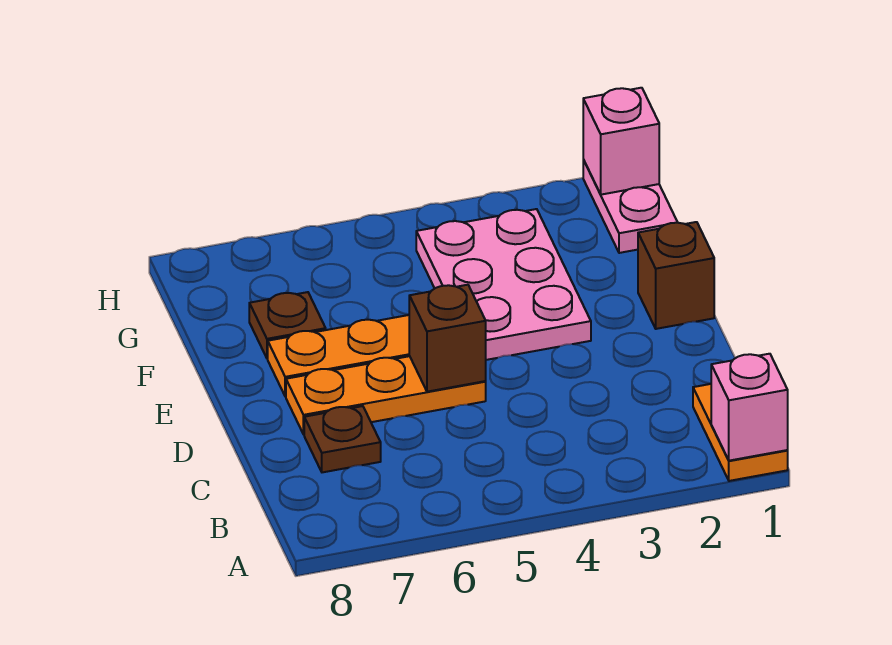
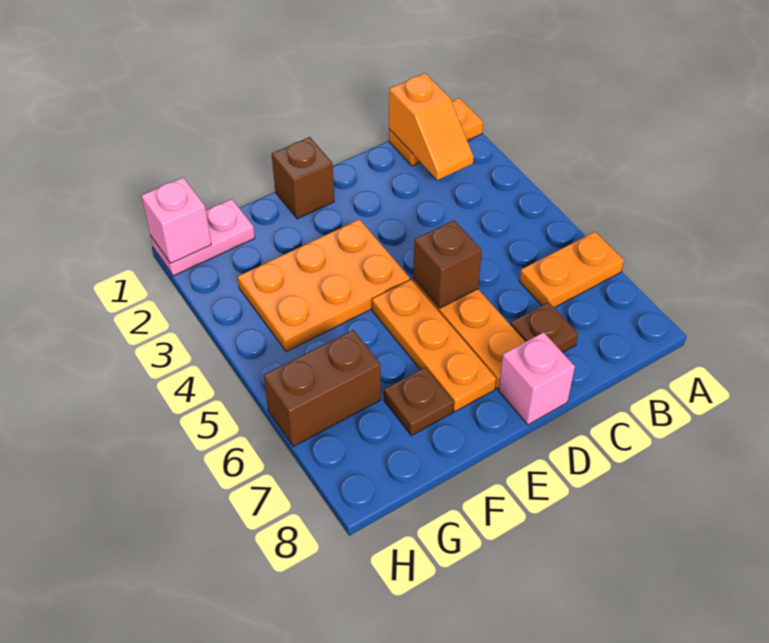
pink brick A1 level 2 -> pink brick D8 level 1
none -> orange plate A6:B6 level 1
none -> orange slope B1:B2 level 2 top 1
pink plate E3:G4 level 1 -> orange plate E3:G4 level 1
none -> brown brick G6:H6 level 1

